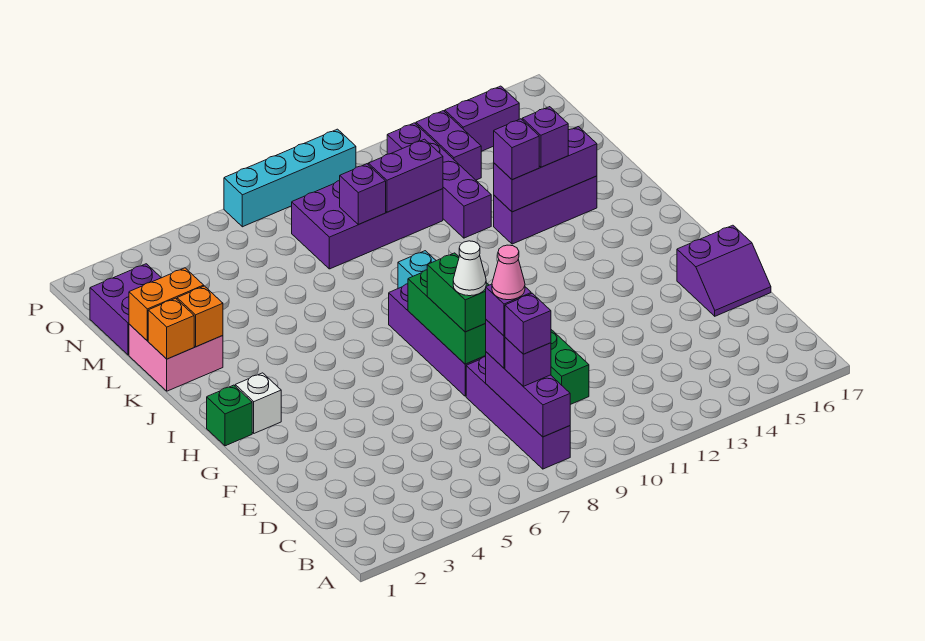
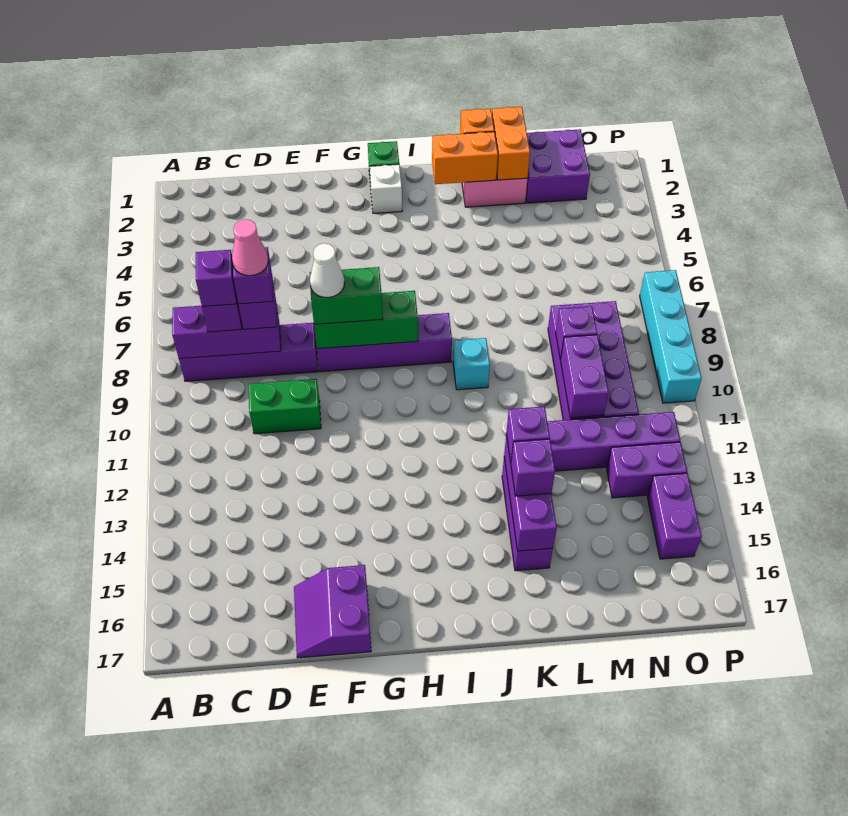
orange brick K2 level 2 -> orange brick J2:K2 level 2

